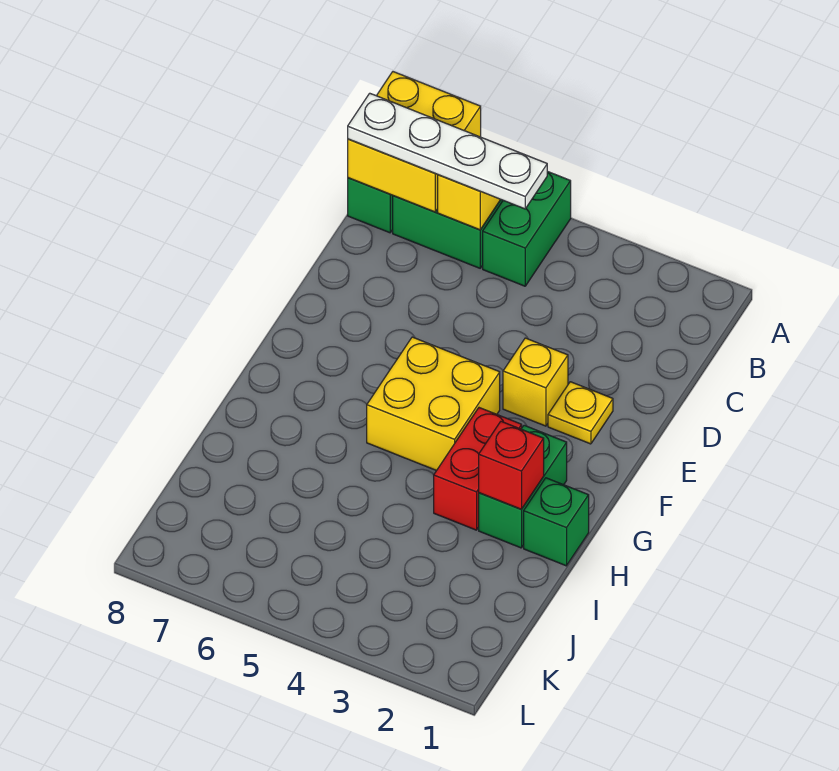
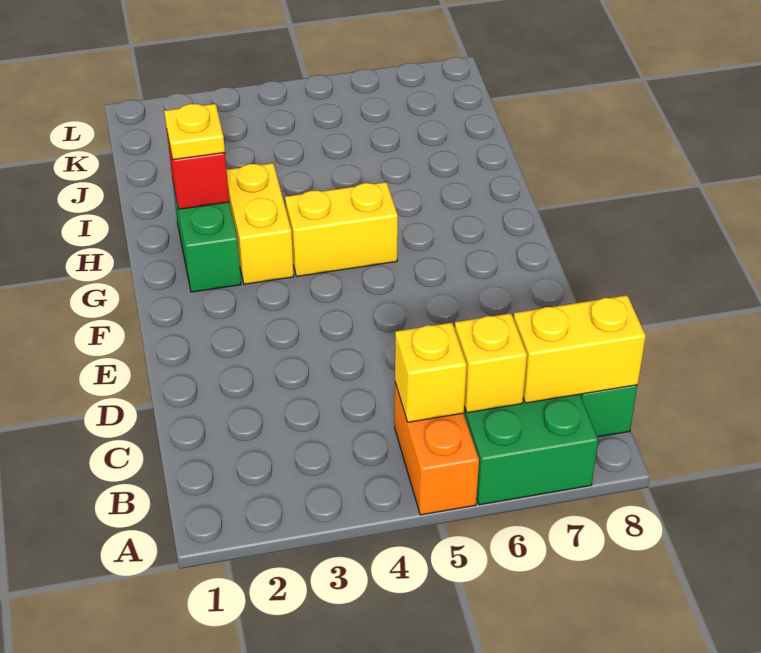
green brick A5:B5 level 1 -> orange brick A5:B5 level 1
yellow brick A7:B8 level 2 -> yellow brick B7:B8 level 2
white plate B5:B8 level 3 -> none
yellow plate E2 level 1 -> yellow plate H2 level 3
yellow brick E3 level 1 -> yellow brick B5 level 2
yellow brick F4:G5 level 1 -> yellow brick G4:G5 level 1
red brick G3:H3 level 1 -> yellow brick G3:H3 level 1
green brick H1 level 1 -> none

